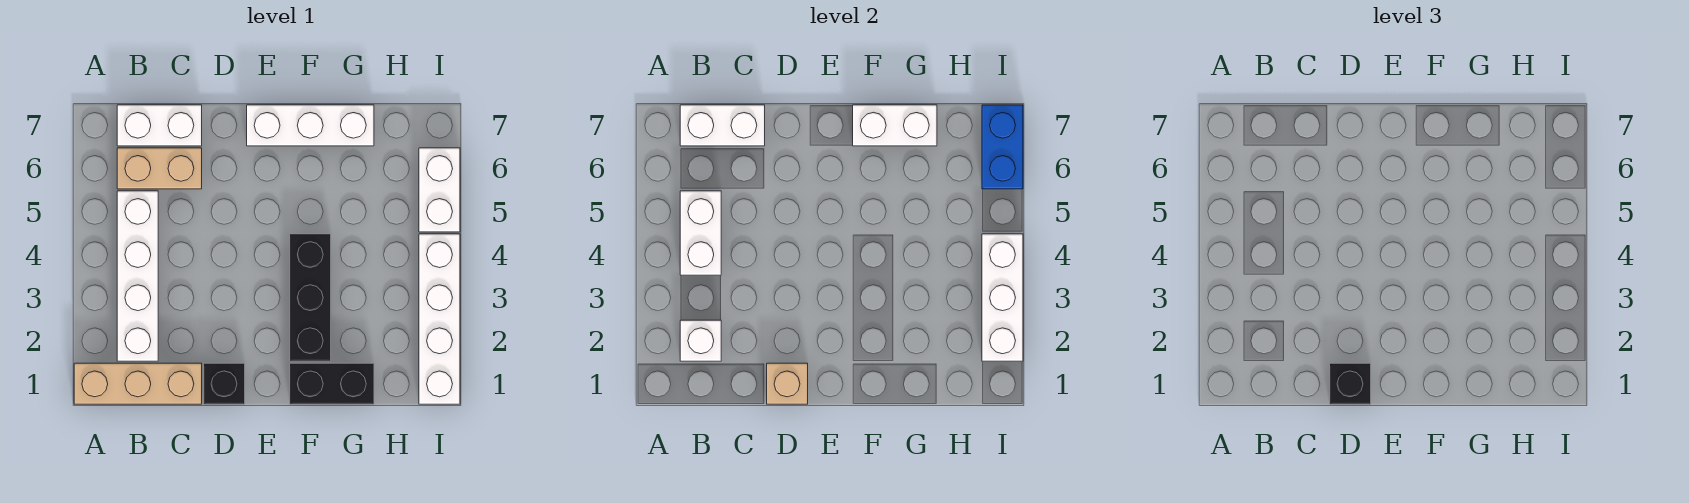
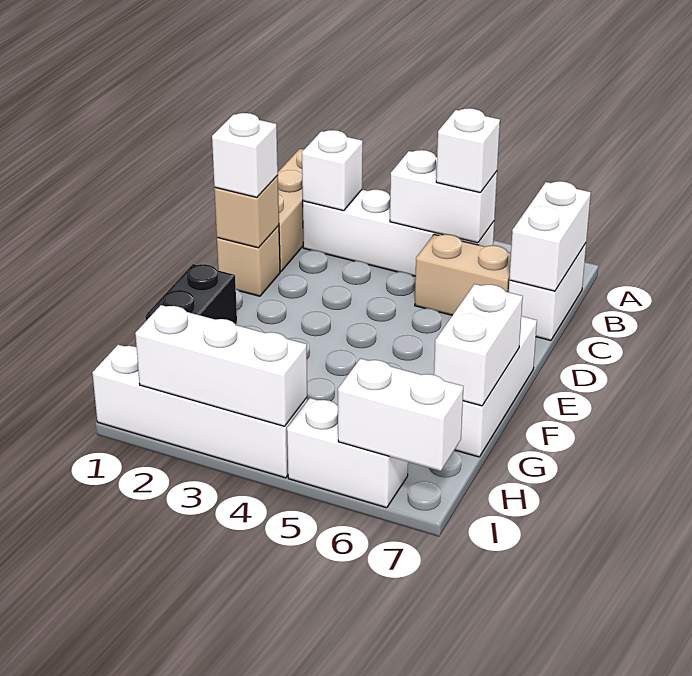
none -> white brick B5 level 3
tan brick B6:C6 level 1 -> tan brick C5:C6 level 1
black brick D1 level 1 -> tan brick D1 level 1
black brick D1 level 3 -> white brick D1 level 3
black brick F2:F4 level 1 -> none
blue brick I6:I7 level 2 -> white brick I6:I7 level 2

